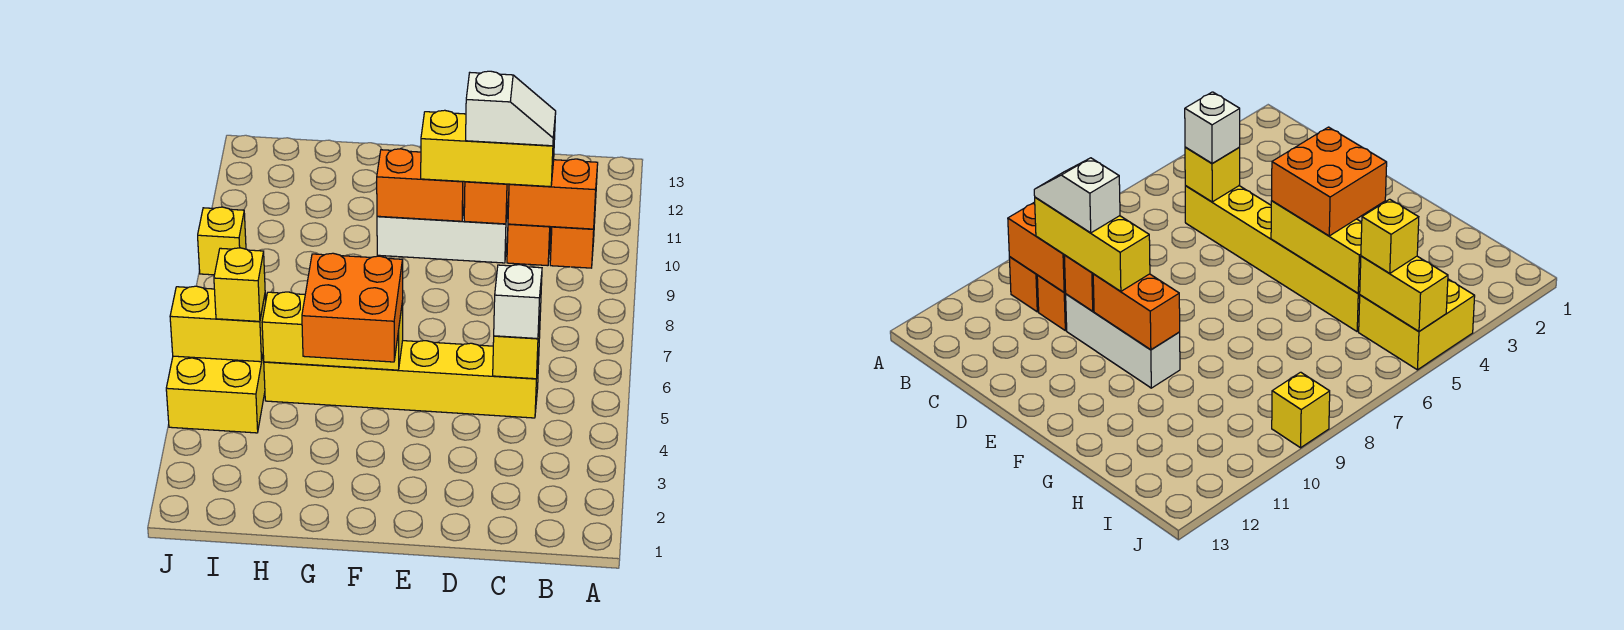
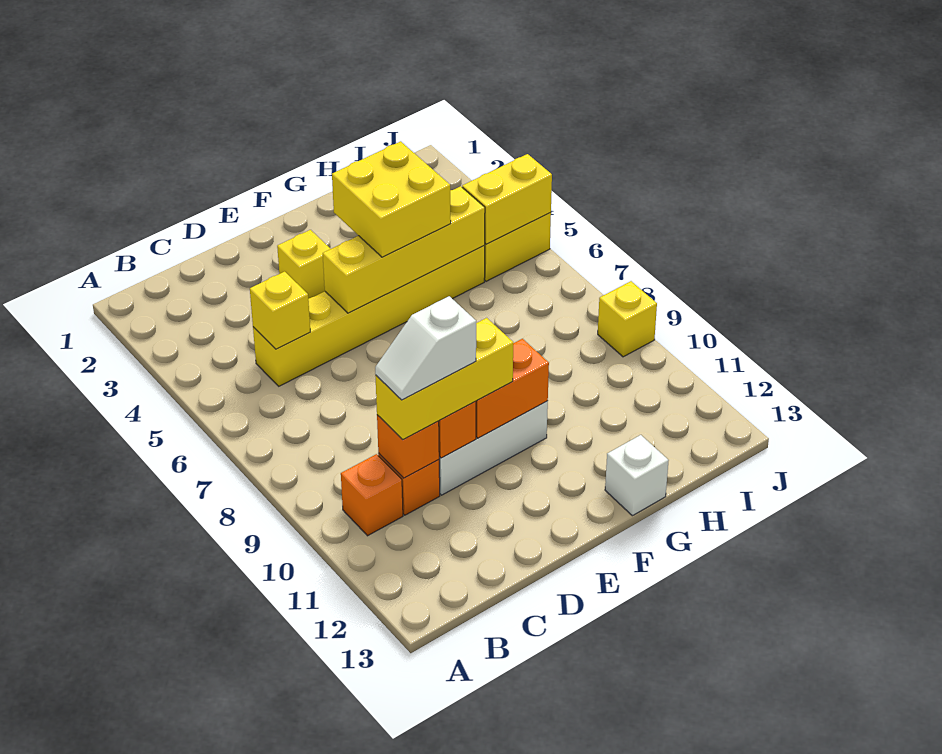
orange brick B10:C10 level 2 -> orange brick C10 level 2
white brick C5 level 3 -> white brick G13 level 1
orange brick F4:G5 level 3 -> yellow brick F4:G5 level 3
yellow brick F5:H5 level 2 -> yellow brick E5:H5 level 2
yellow brick I5 level 3 -> yellow brick E3 level 1

